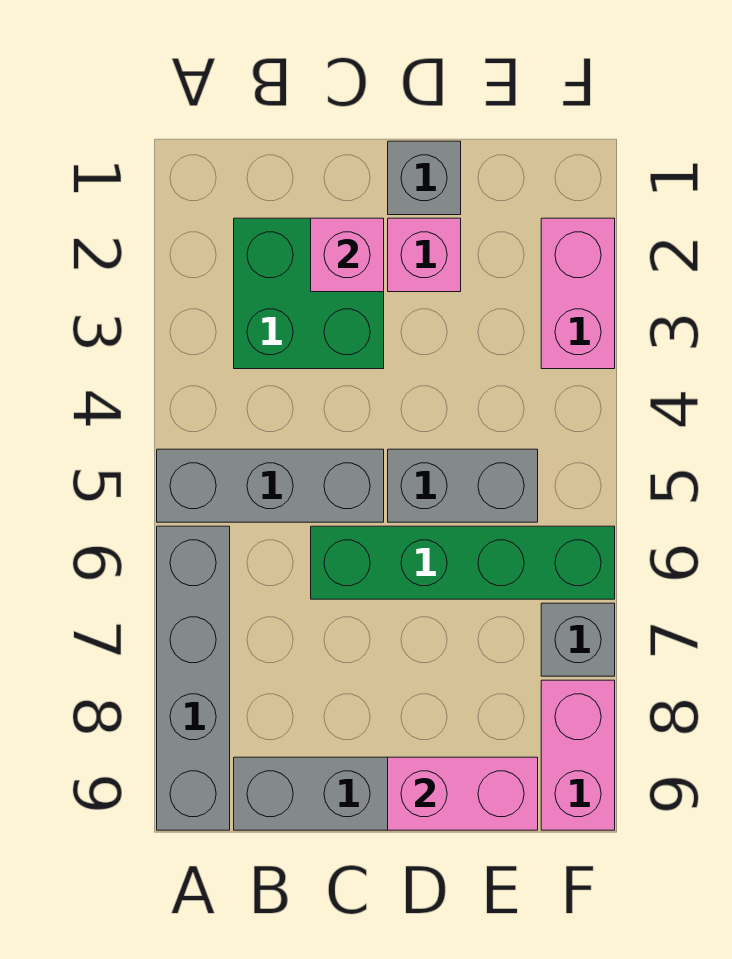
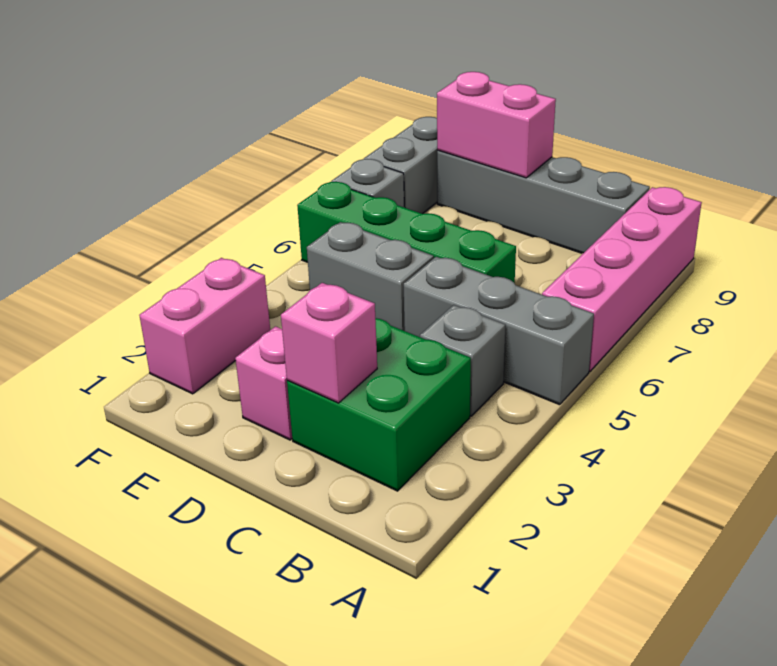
grey brick A6:A9 level 1 -> pink brick A6:A9 level 1
grey brick D1 level 1 -> grey brick B4 level 1
pink brick F8:F9 level 1 -> grey brick F8:F9 level 1

